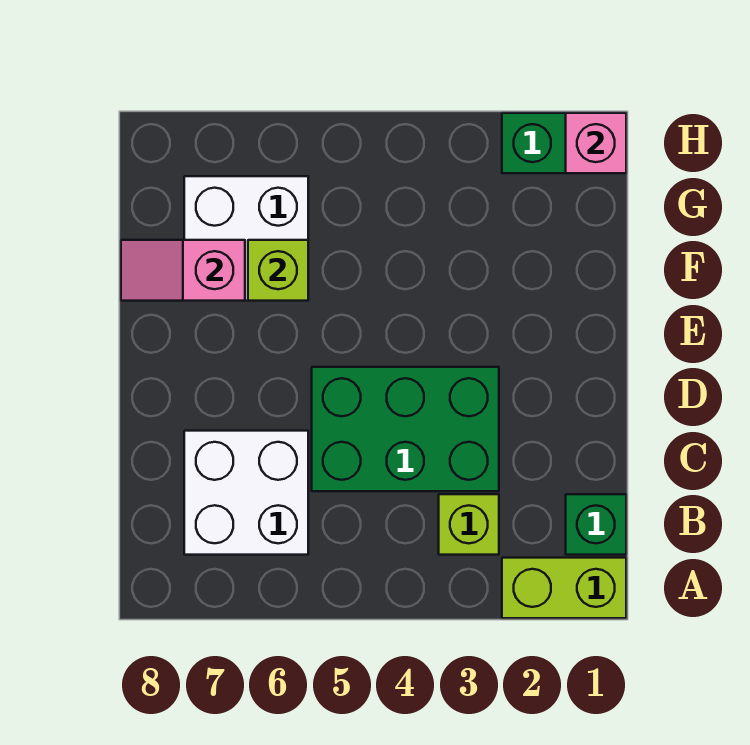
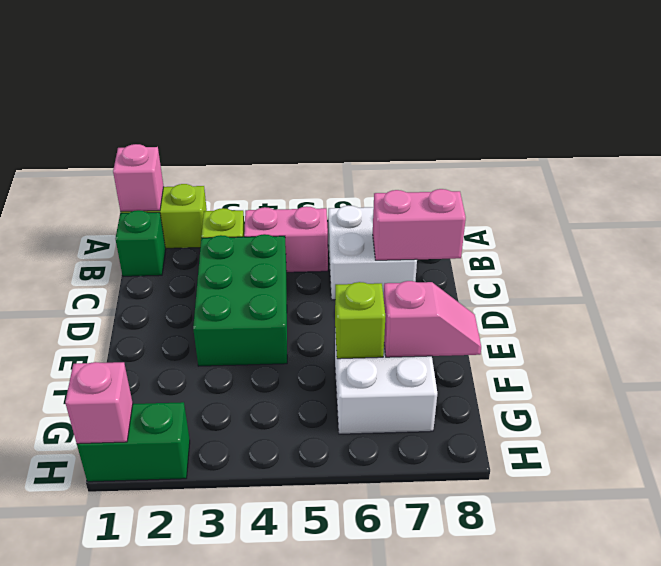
none -> pink brick A1 level 2
none -> pink brick B4:B5 level 1
green brick C3:D5 level 1 -> green brick C3:E4 level 1
none -> pink brick C7:C8 level 2

